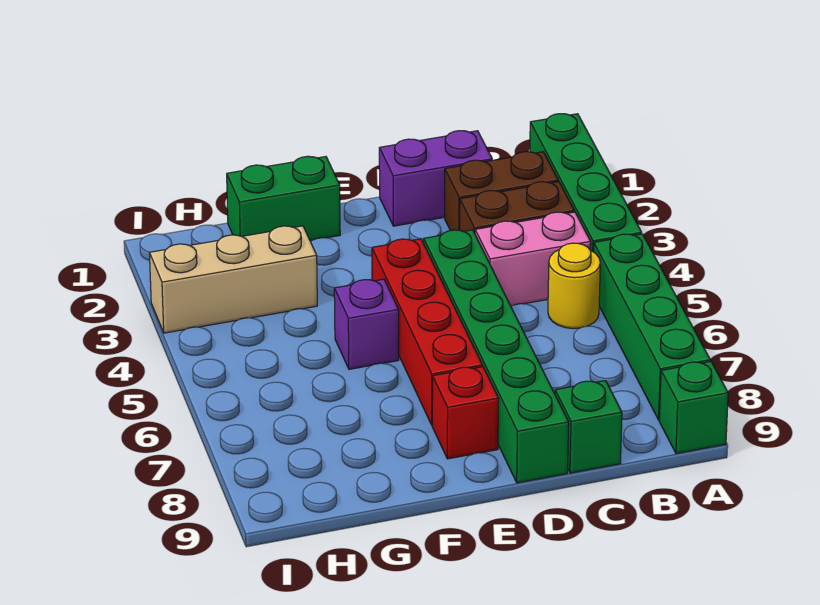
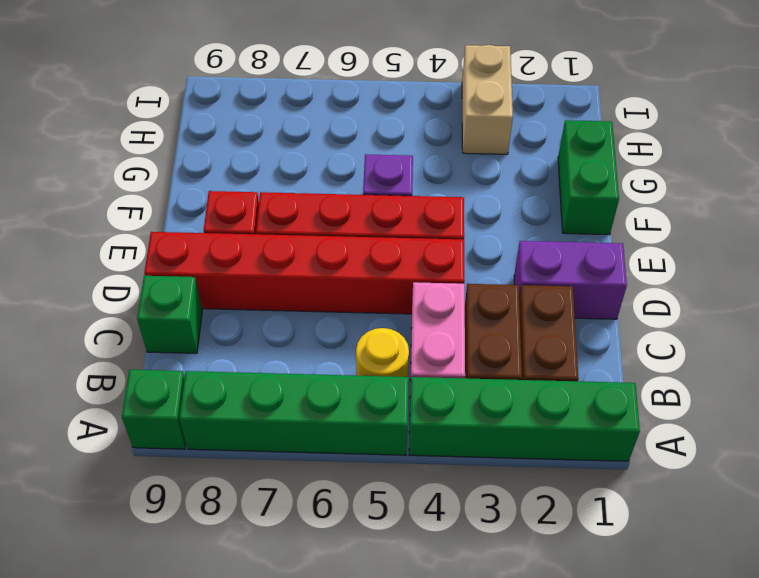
purple brick C1:D1 level 1 -> purple brick D1:D2 level 1
green brick D4:D9 level 1 -> red brick D4:D9 level 1
tan brick G3:I3 level 1 -> tan brick H3:I3 level 1

